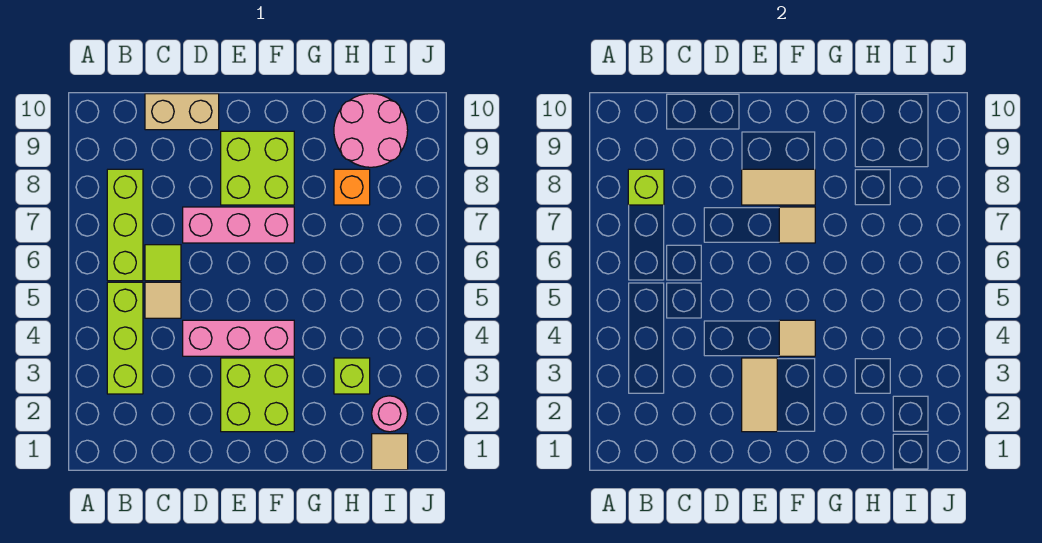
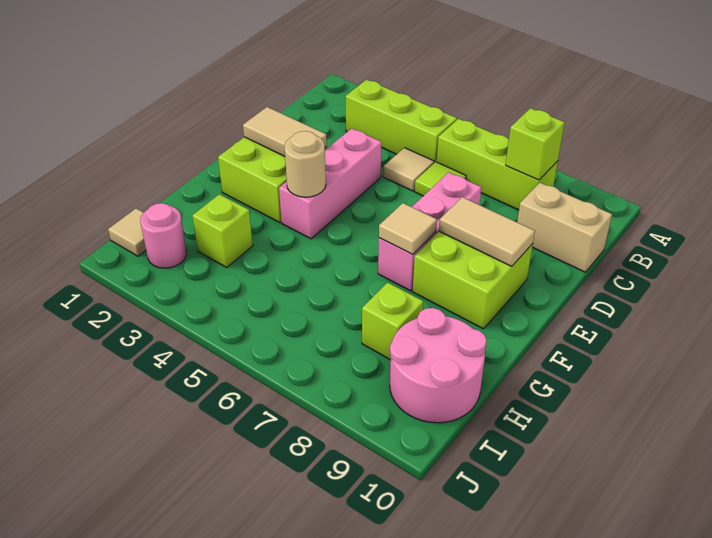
tan brick C10:D10 level 1 -> tan brick C9:C10 level 1
tan tile E8:F8 level 2 -> tan tile E8:E9 level 2
tan tile F4 level 2 -> tan round brick F4 level 2
orange brick H8 level 1 -> lime brick H8 level 1

